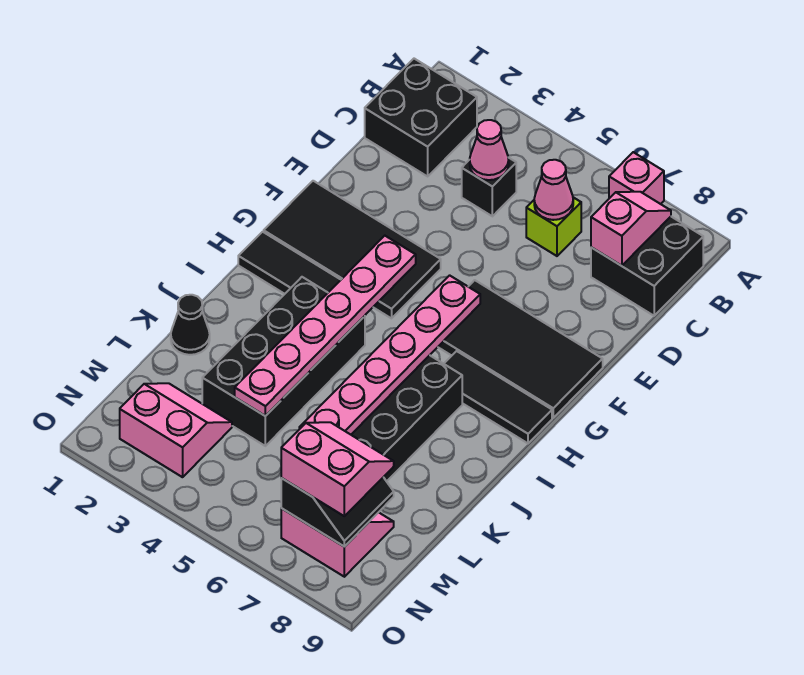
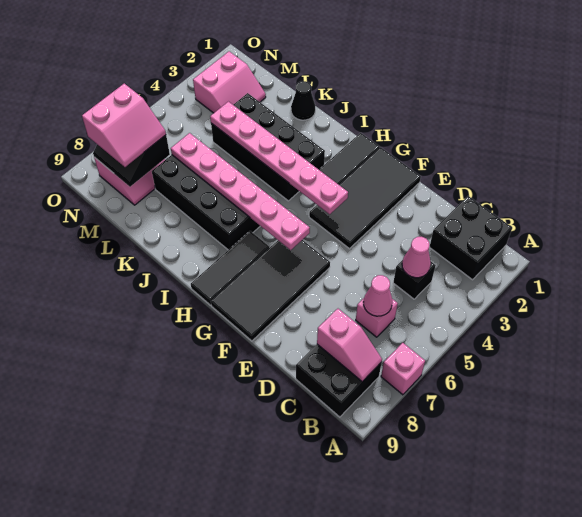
lime brick C6 level 1 -> pink brick C6 level 1

